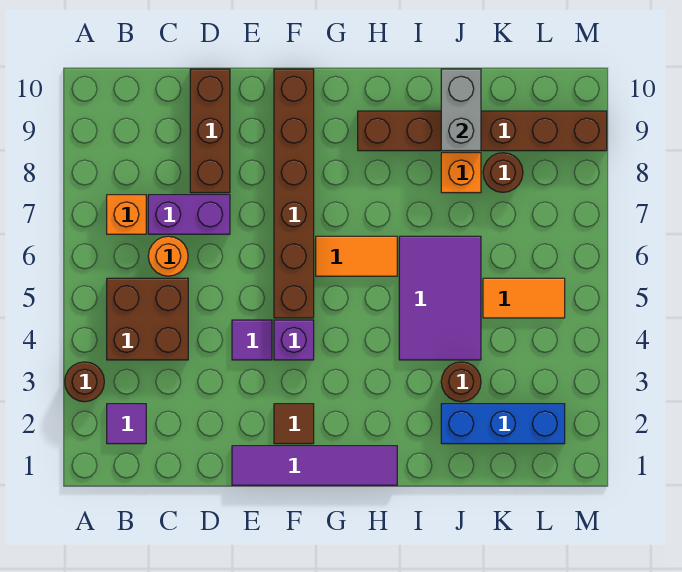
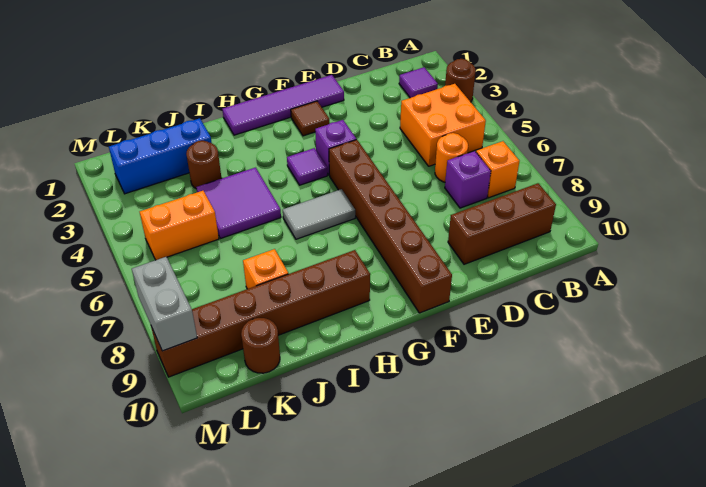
brown brick B4:C5 level 1 -> orange brick B4:C5 level 1
purple brick C7:D7 level 1 -> purple brick C7 level 1
brown brick D8:D10 level 1 -> brown brick B9:D9 level 1
purple tile E4 level 1 -> purple tile G4 level 1
orange tile G6:H6 level 1 -> grey tile G6:H6 level 1
purple tile I4:J6 level 1 -> purple tile I4:J5 level 1
grey brick J9:J10 level 2 -> grey brick M8:M9 level 2
orange tile K5:L5 level 1 -> orange brick K5:L5 level 1
brown round brick K8 level 1 -> brown round brick K10 level 1

